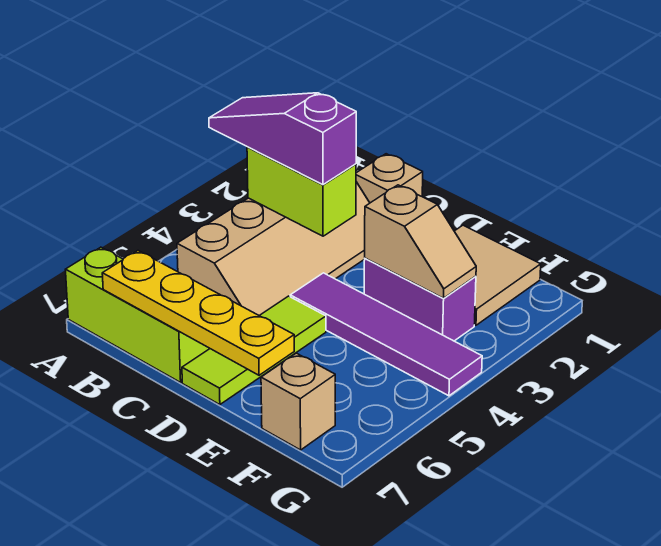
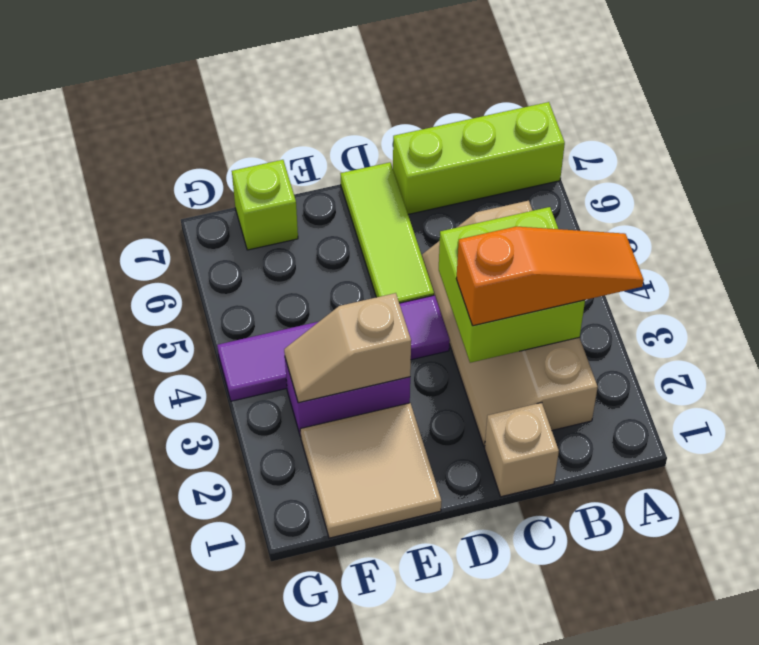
purple slope A3:C3 level 3 top C -> orange slope A3:C3 level 3 top C
lime brick B3:C3 level 2 -> lime brick B3:C4 level 2
yellow plate B7:E7 level 2 -> none
tan brick F7 level 1 -> lime brick F7 level 1

